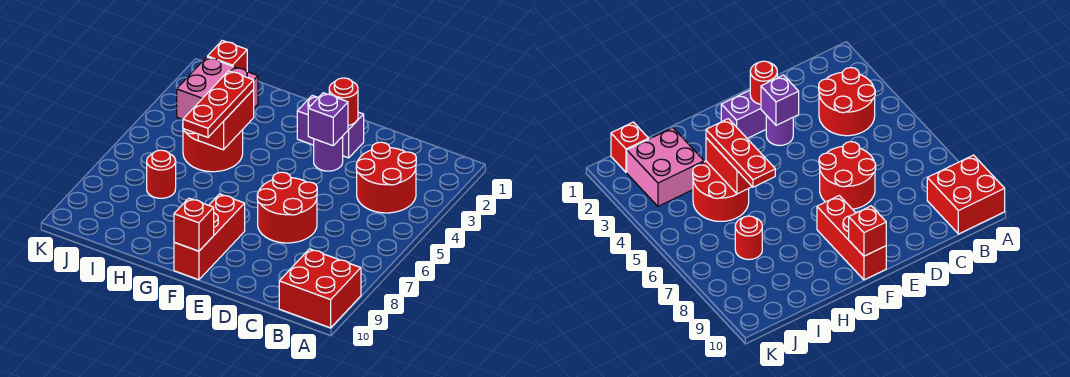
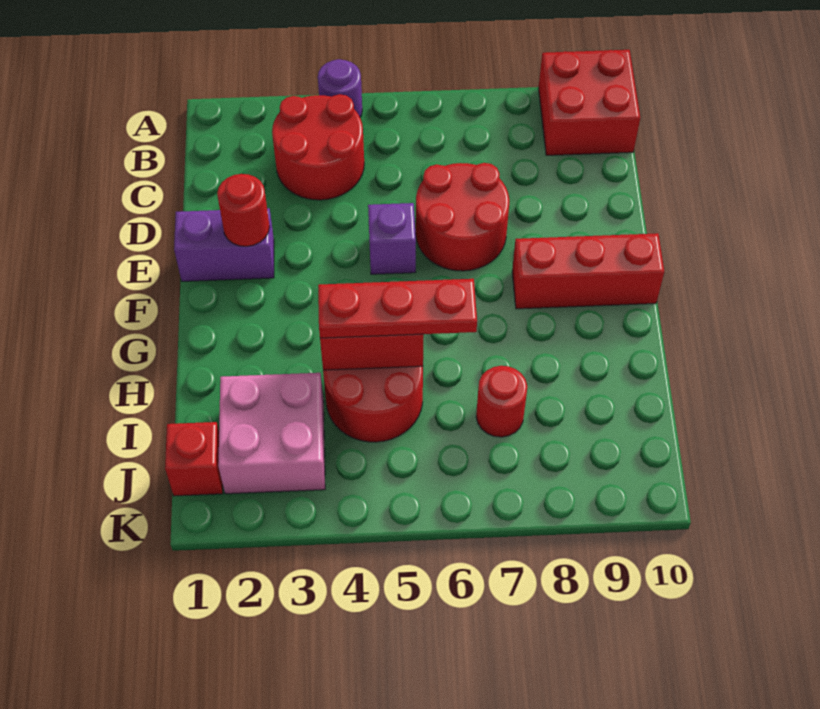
purple brick E2:F2 level 1 -> purple brick E1:E2 level 1
purple round brick E3 level 1 -> purple round brick A4 level 1
purple brick E3 level 2 -> purple brick E5 level 1
red brick F10 level 2 -> none

